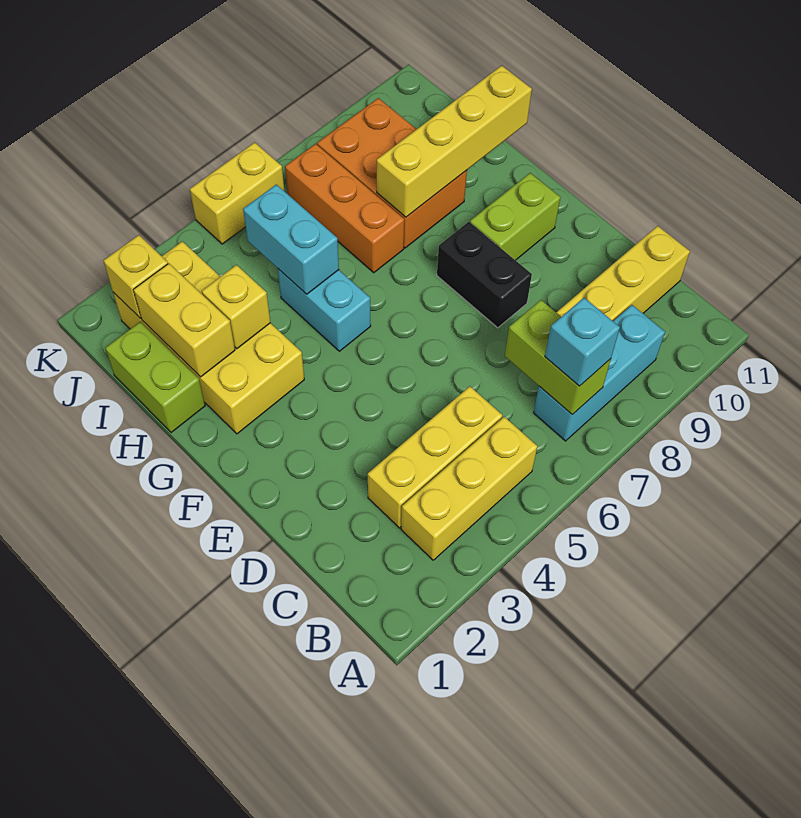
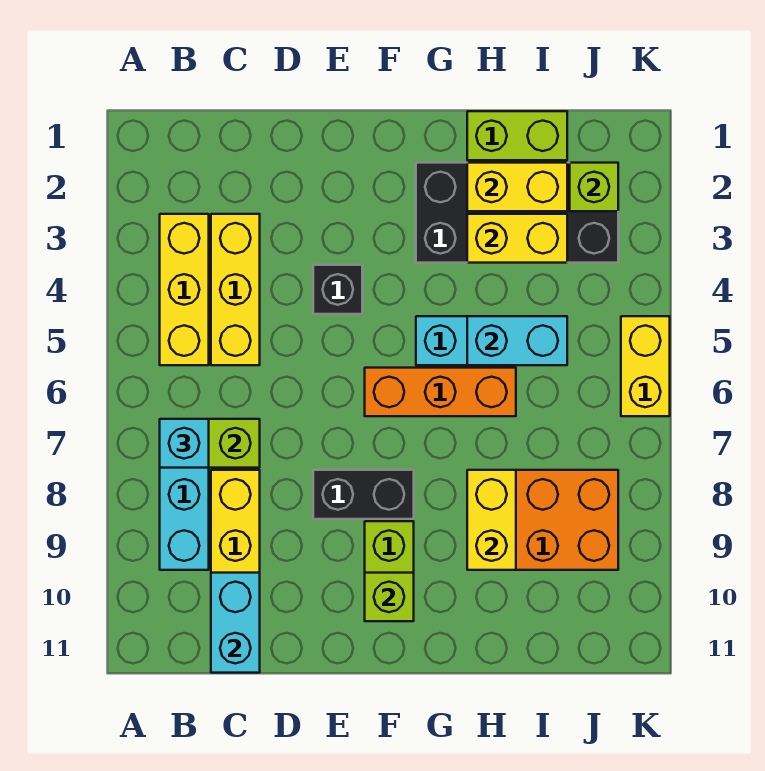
none -> cyan brick C10:C11 level 2
none -> black brick E4 level 1
none -> lime brick F10 level 2
yellow brick G2:J3 level 1 -> black brick G2:J3 level 1
yellow brick H3 level 2 -> yellow brick H3:I3 level 2
orange brick H7:J7 level 1 -> orange brick F6:H6 level 1
yellow brick H8:H11 level 2 -> yellow brick H8:H9 level 2
yellow brick J2 level 2 -> lime brick J2 level 2

